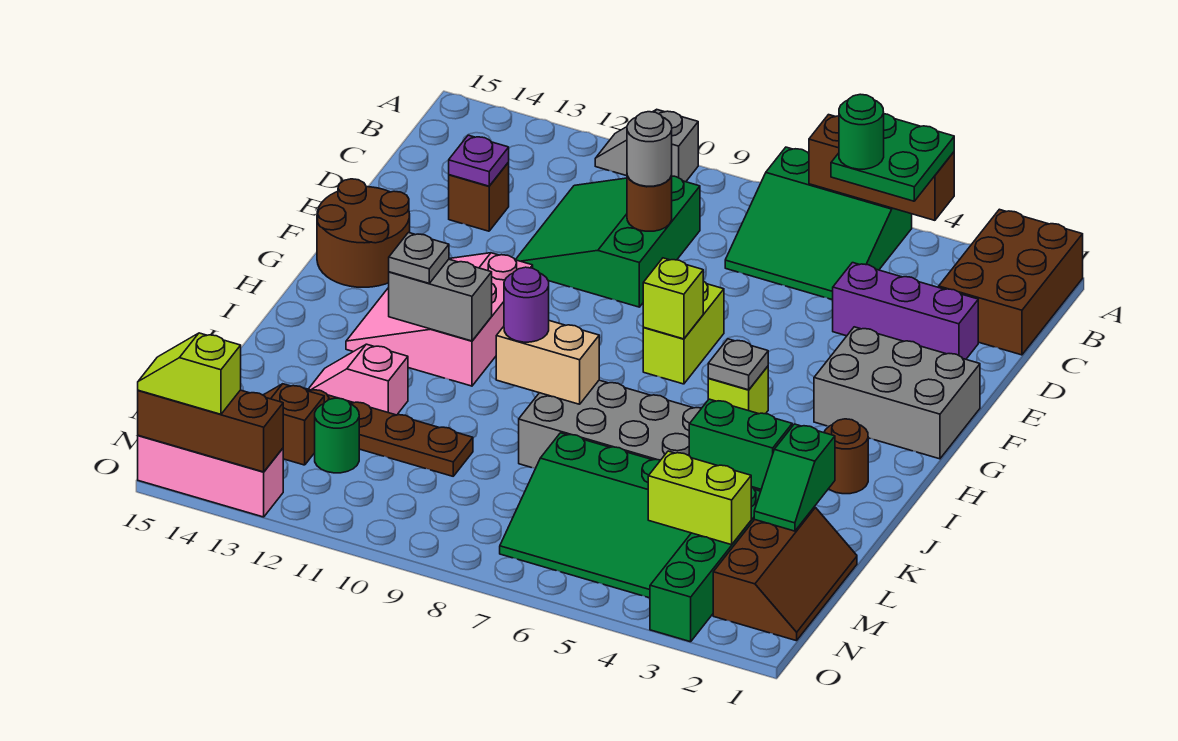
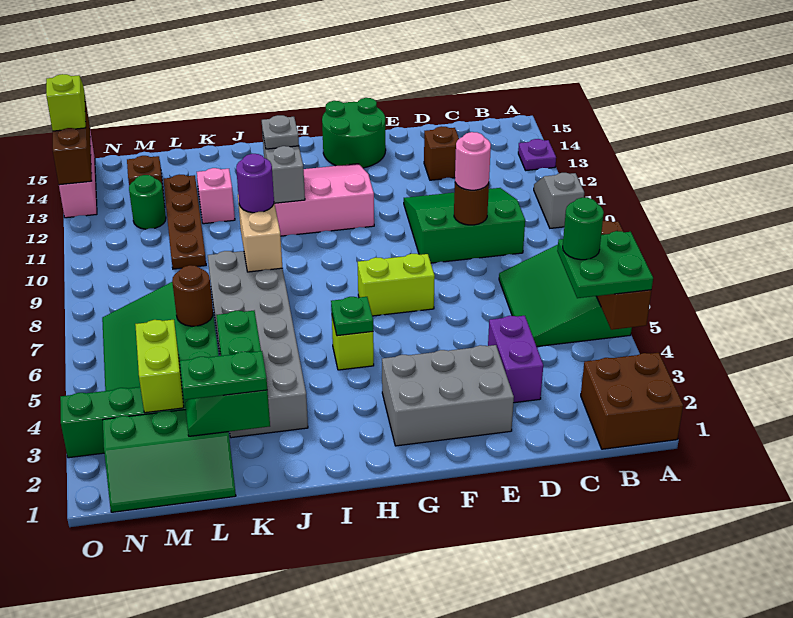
brown brick A1:C2 level 1 -> brown brick A1:B2 level 1
purple brick D2:D4 level 1 -> purple brick D3:D4 level 1
grey round brick D9 level 3 -> pink round brick D9 level 3
purple plate D13 level 2 -> purple plate A13 level 1
grey brick F1:G3 level 1 -> grey brick E2:G3 level 1
brown round brick F14:G15 level 1 -> green round brick F14:G15 level 1
lime brick G7 level 2 -> none
grey plate H5 level 2 -> green plate H5 level 2
brown round brick I2 level 1 -> brown round brick L6 level 2
none -> green plate K2:L2 level 3
brown slope L1:N2 level 1 top 2 -> green slope L1:N2 level 1 top 2

